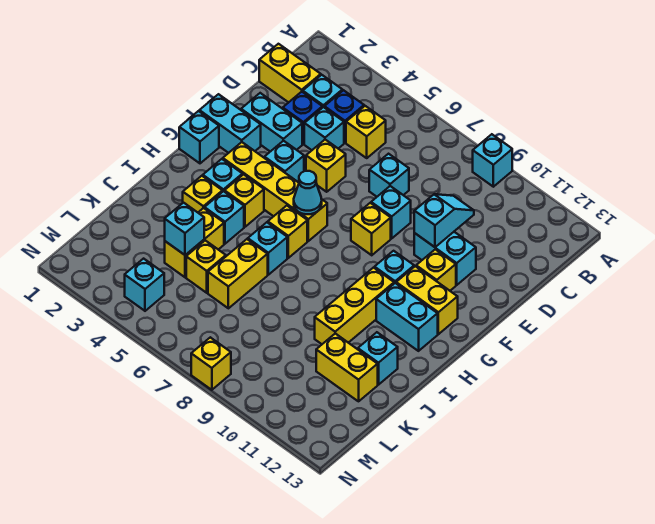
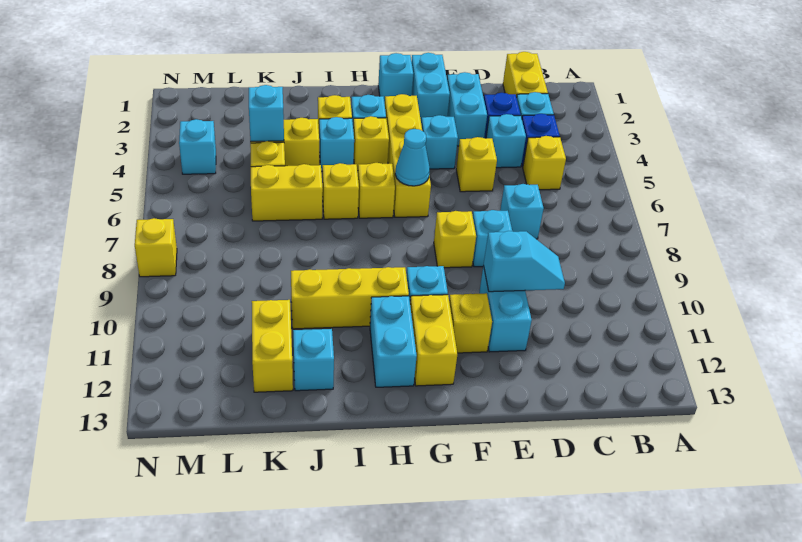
cyan brick A9 level 1 -> none
cyan brick I6 level 1 -> yellow brick I6 level 1

